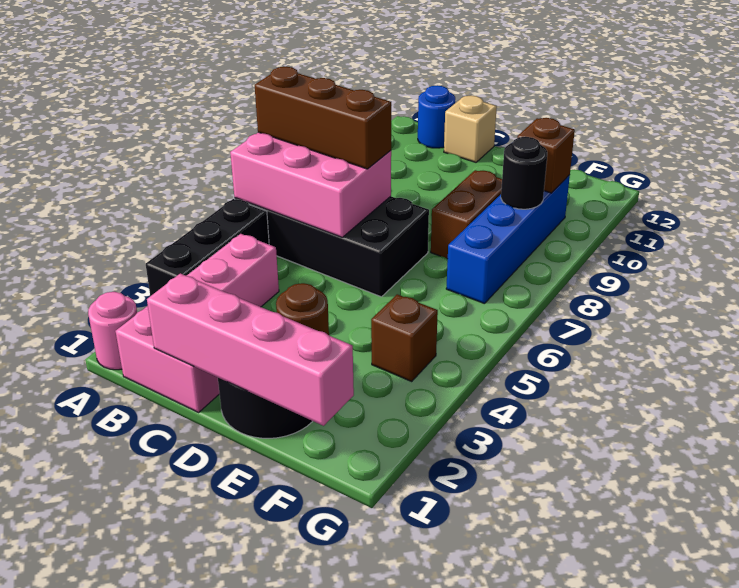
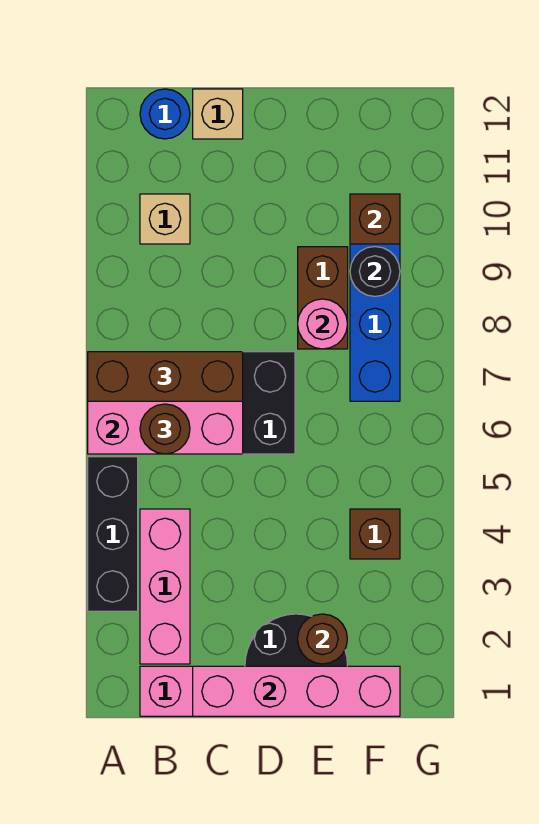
pink round brick A1 level 1 -> pink round brick E8 level 2
none -> brown round brick B6 level 3
none -> tan brick B10 level 1

